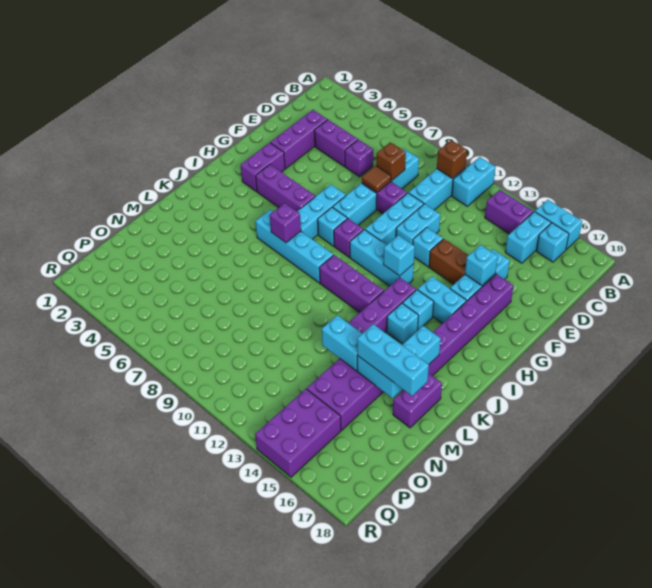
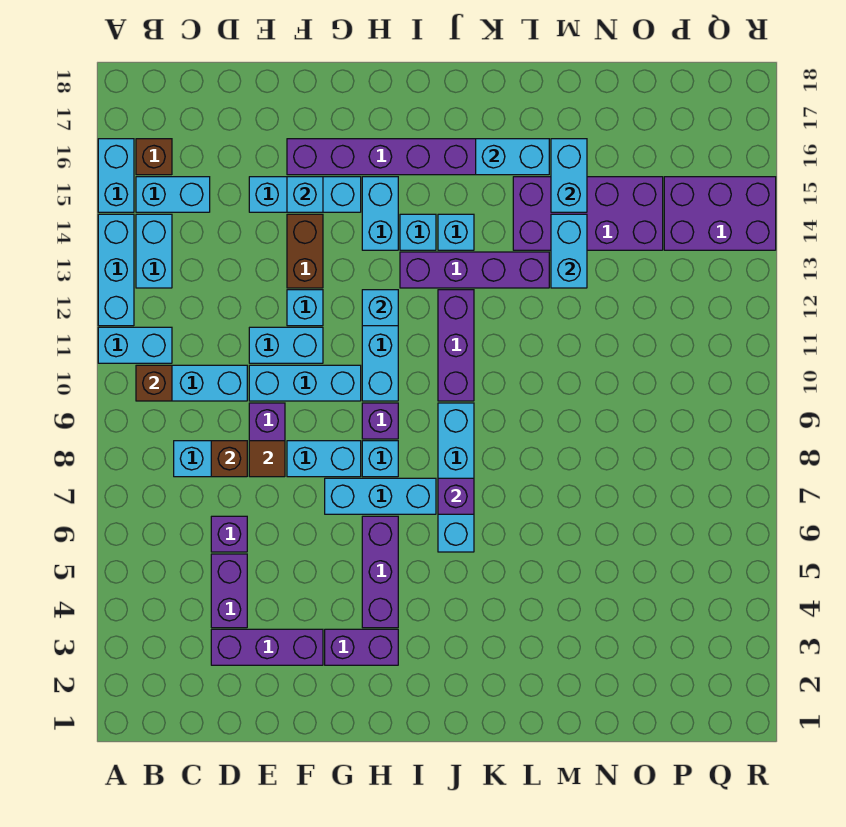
purple brick B13:B14 level 1 -> cyan brick B13:B14 level 1
cyan brick B16 level 1 -> brown brick B16 level 1
purple brick L17:M17 level 1 -> none
cyan brick M15:M17 level 3 -> cyan brick A12:A14 level 1

